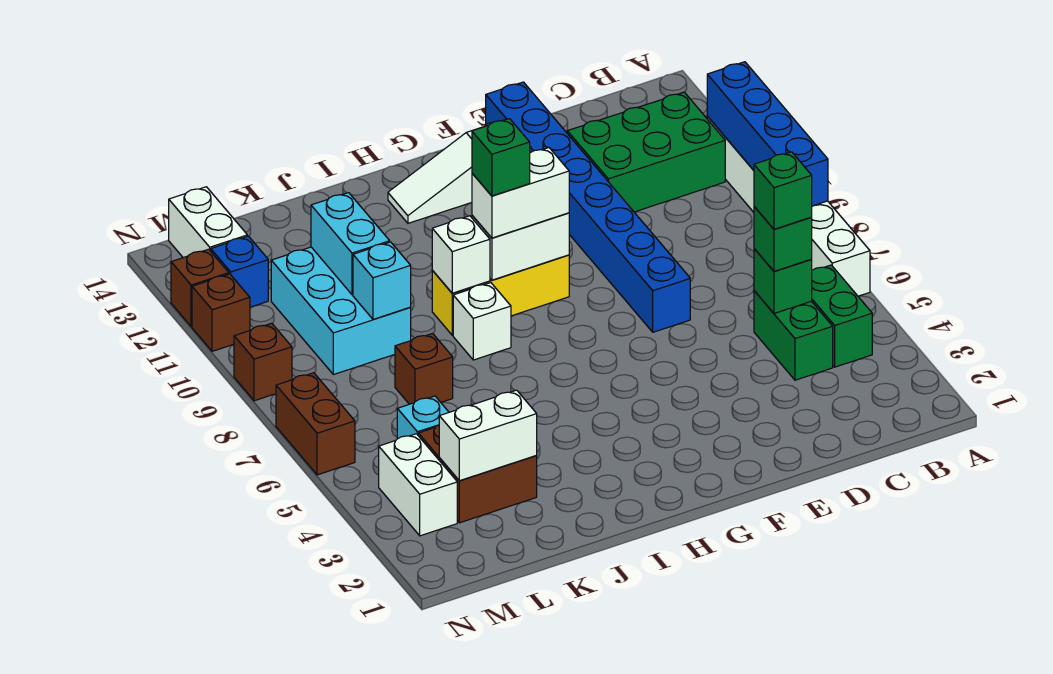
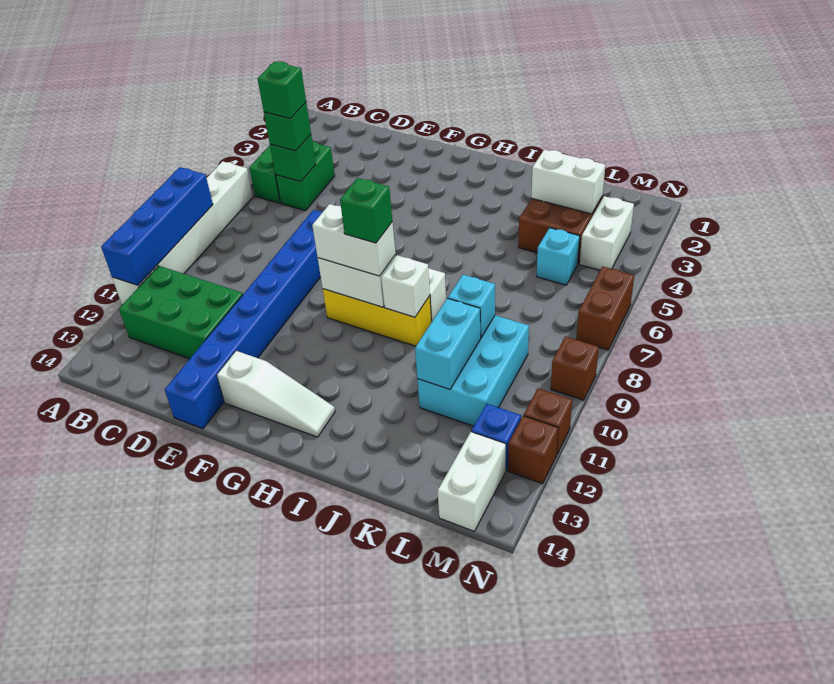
brown brick K7 level 1 -> none

